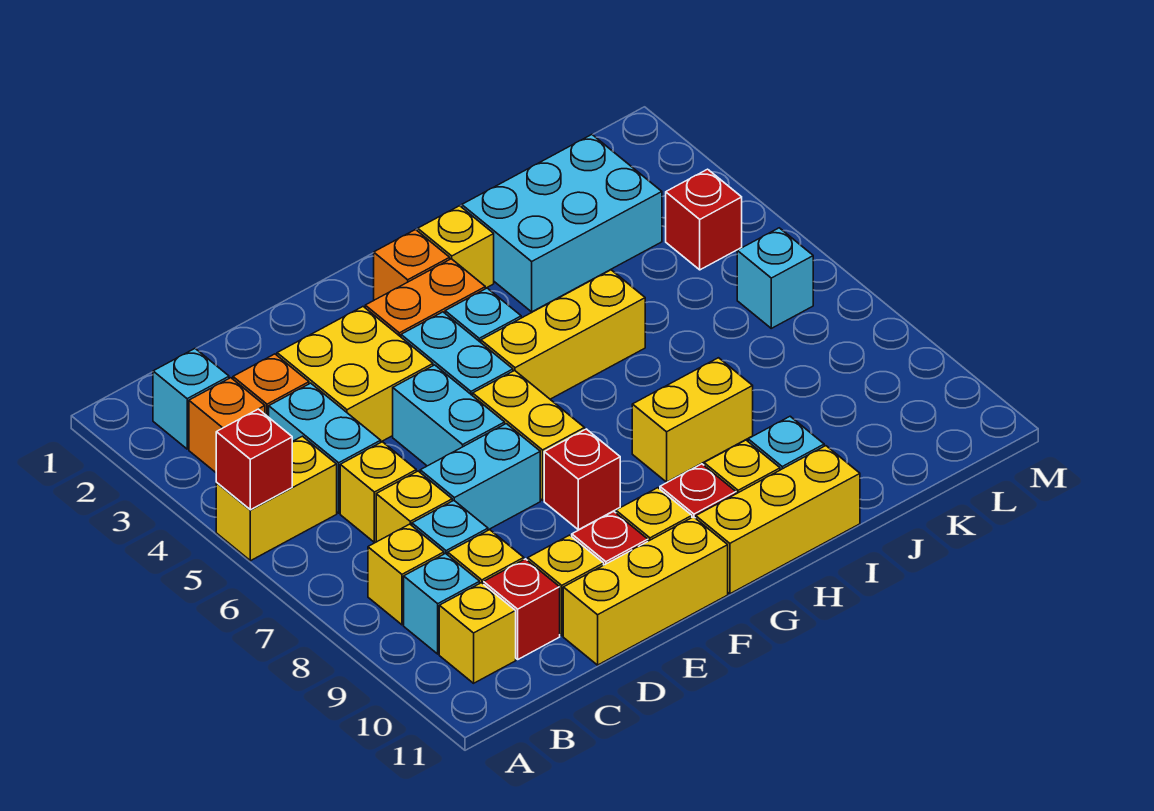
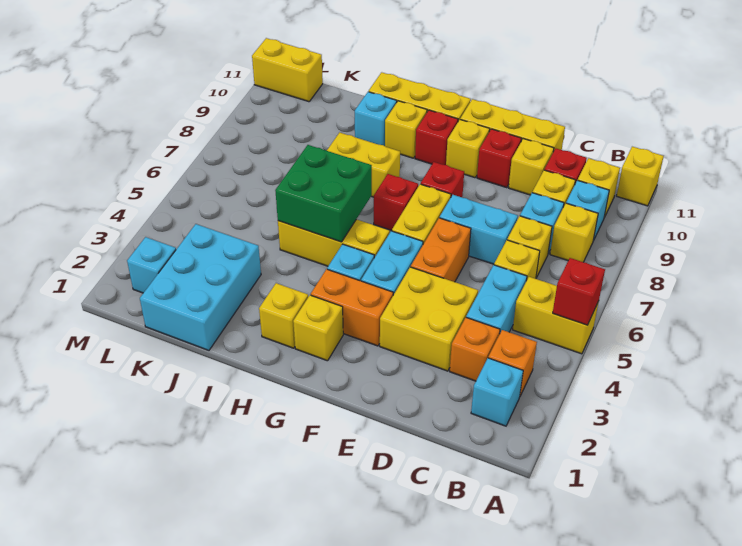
none -> yellow brick A11 level 1
cyan brick E5:E6 level 1 -> orange brick E5:E6 level 1
orange brick G2 level 1 -> yellow brick G2 level 1
none -> green brick H5:I6 level 2
cyan brick I2:K3 level 1 -> cyan brick J1:K3 level 1
red brick L4 level 1 -> red brick G7 level 1
cyan brick L6 level 1 -> cyan brick L2 level 1
none -> yellow brick L11:M11 level 1

